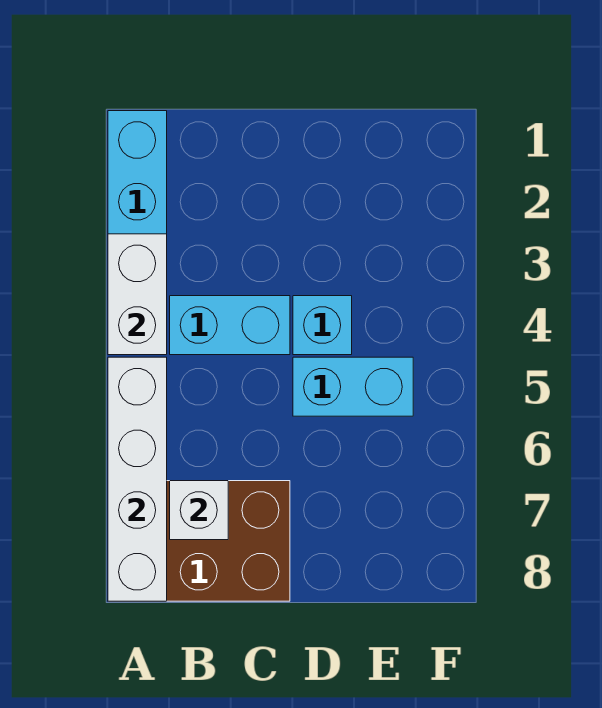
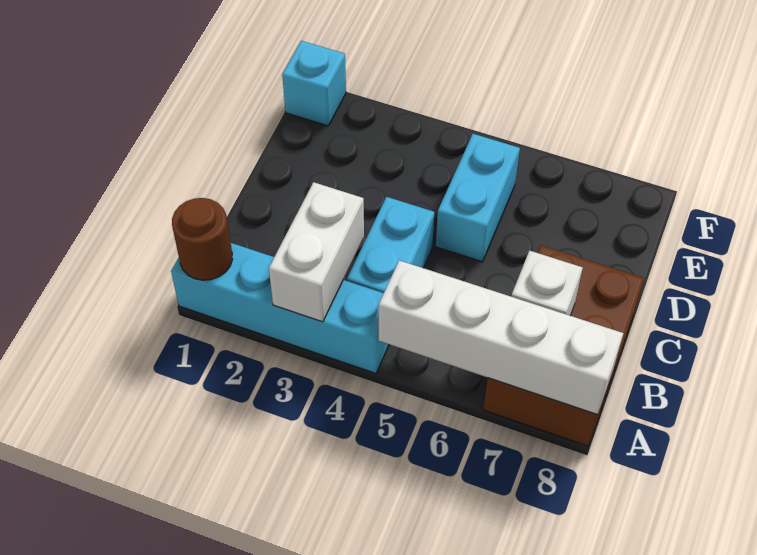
none -> brown round brick A1 level 2
white brick A3:A4 level 2 -> white brick A3:B3 level 2
cyan brick D4 level 1 -> cyan brick F1 level 1

